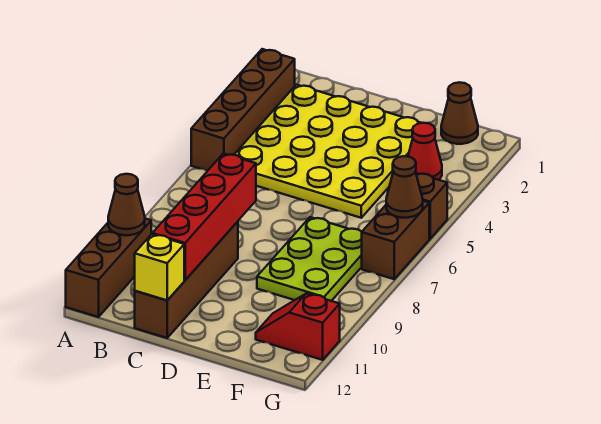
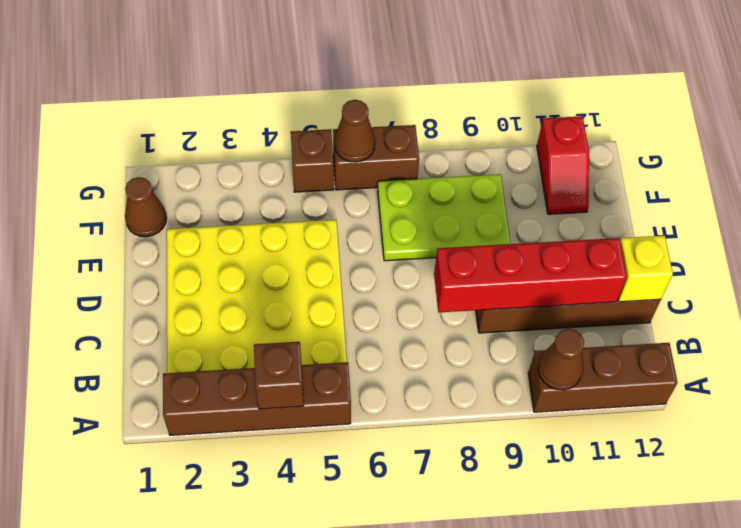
none -> brown brick A4 level 2
red cone F3 level 1 -> none

